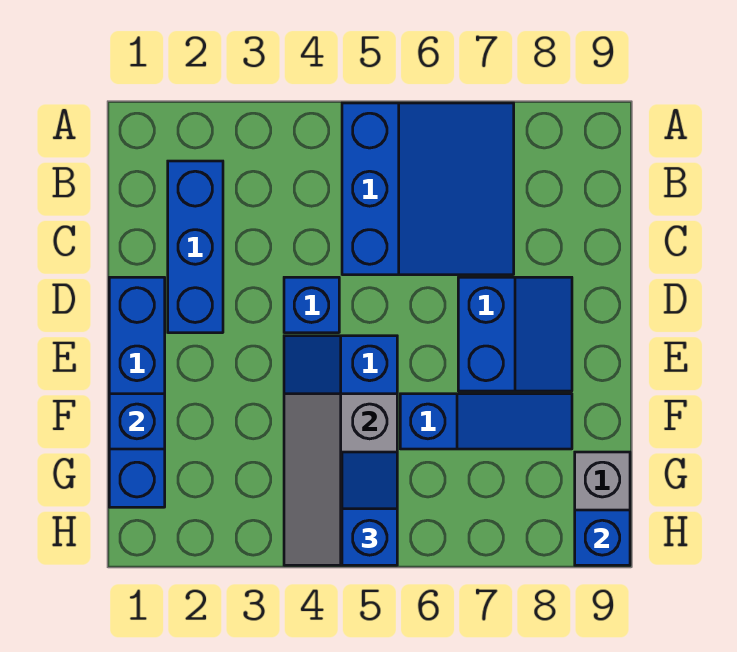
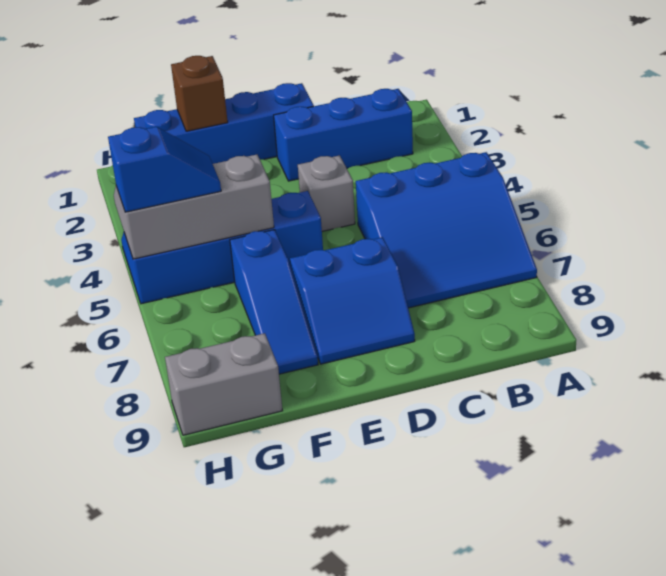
blue brick D4 level 1 -> grey brick D4 level 1
blue brick F1 level 2 -> brown brick F1 level 2
blue brick H9 level 2 -> none

